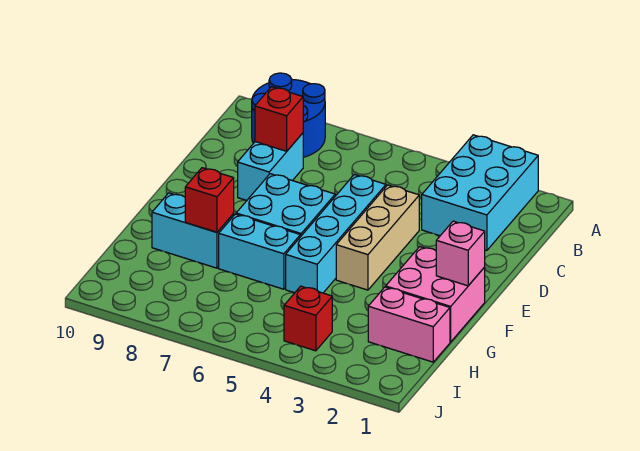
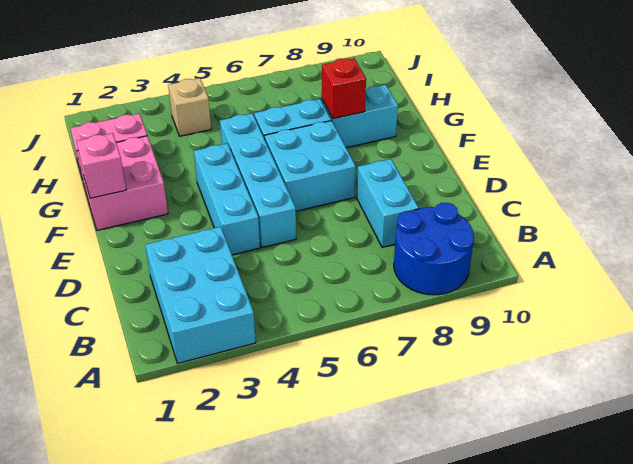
red brick C8 level 2 -> none
tan brick D4:F4 level 1 -> cyan brick D4:F4 level 1
red brick I4 level 1 -> tan brick I4 level 1

